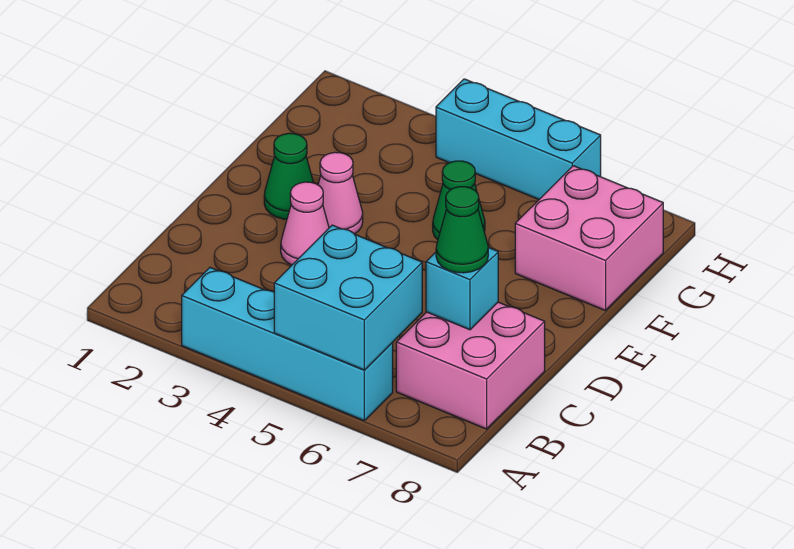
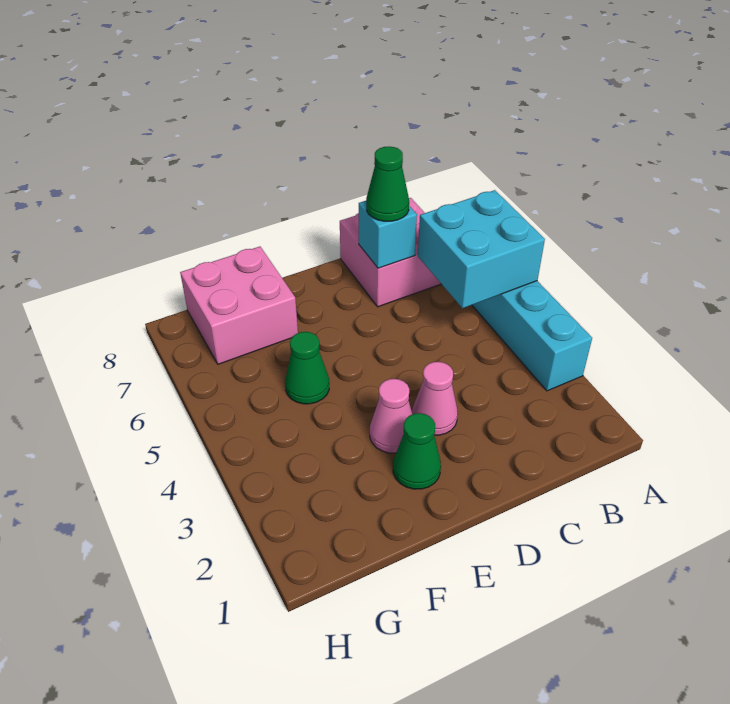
cyan brick H4:H6 level 1 -> none

